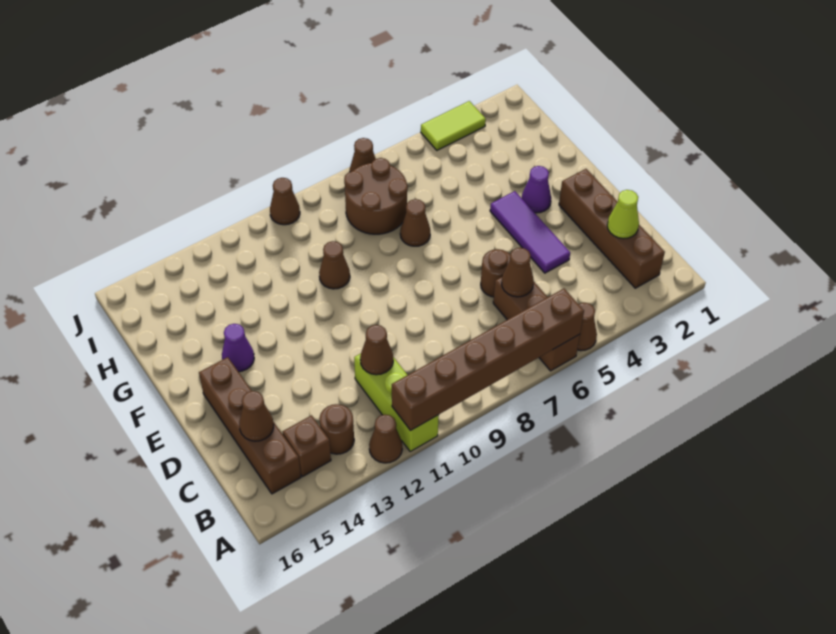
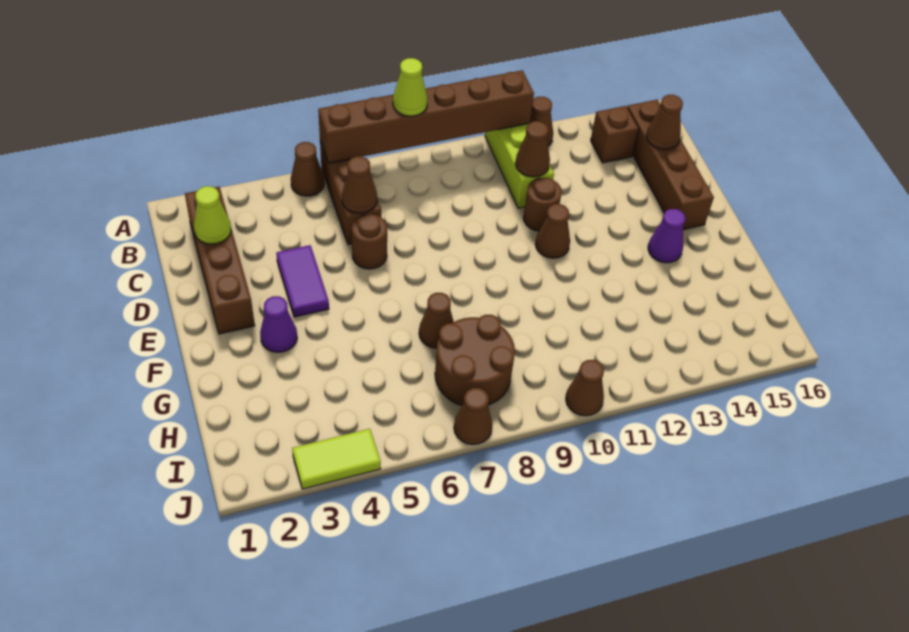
none -> lime cone A8 level 3
brown round brick B13 level 1 -> brown round brick D11 level 1
purple tile D4:F4 level 1 -> purple tile D4:E4 level 1
brown cone G10 level 1 -> brown cone E11 level 1

